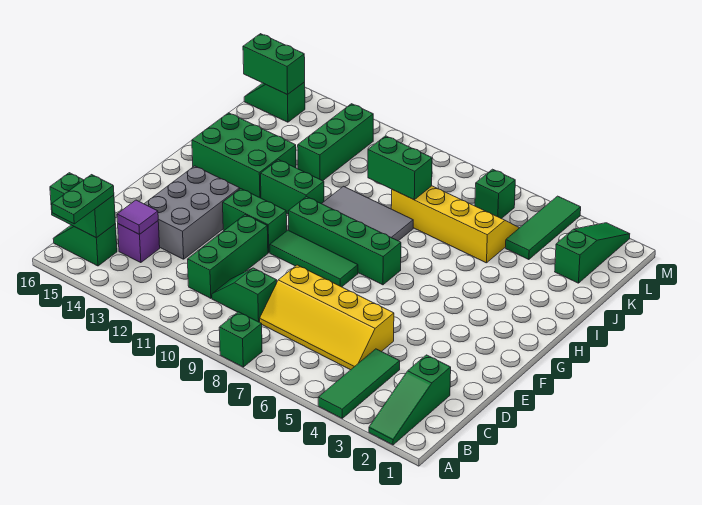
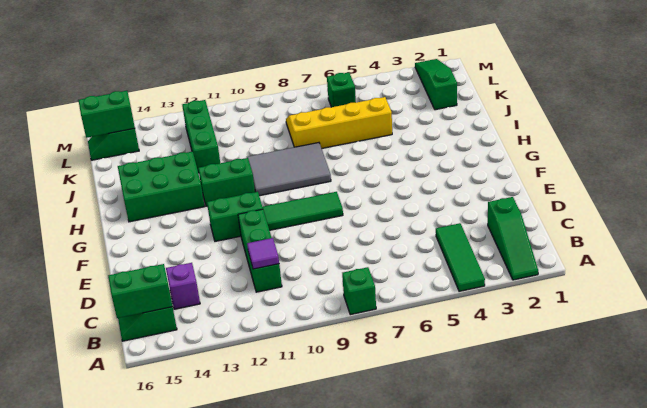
green plate A15:B15 level 3 -> none
yellow slope C5:D8 level 1 top D -> none
green slope C9:C10 level 1 top 9 -> none
purple tile C14 level 2 -> purple tile C11 level 2
grey brick D13:F14 level 1 -> none
green brick G7:G10 level 1 -> none
green brick J8:J9 level 2 -> none
green tile K4:M4 level 1 -> none

